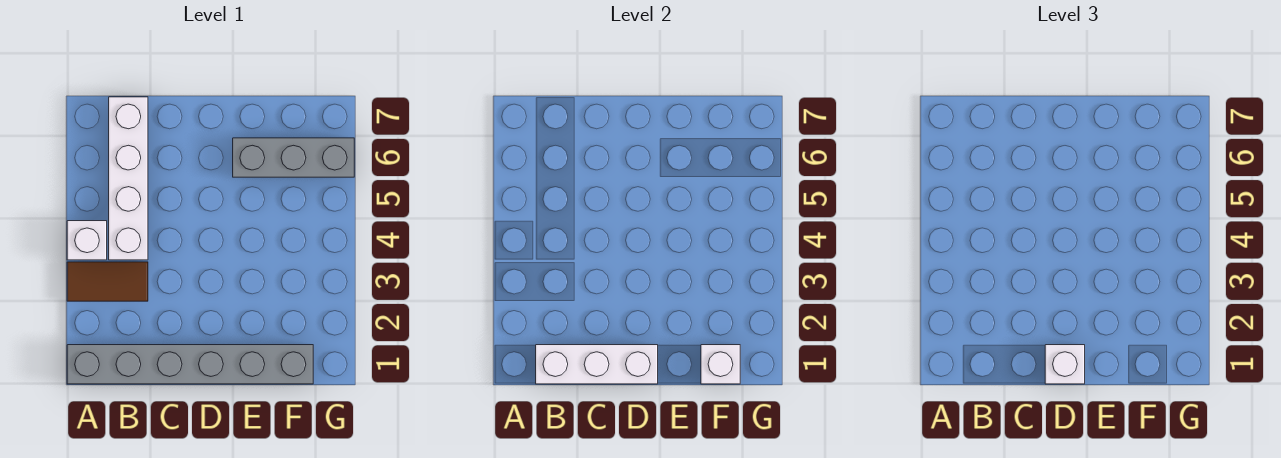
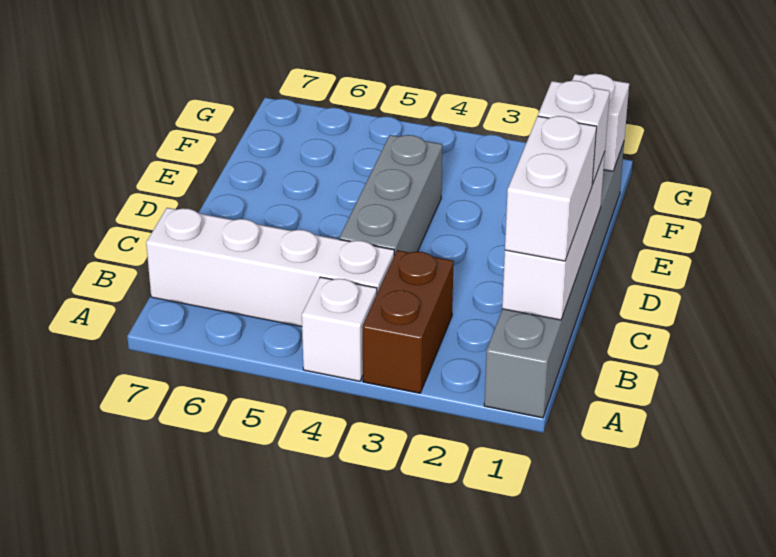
brown tile A3:B3 level 1 -> brown brick A3:B3 level 1
none -> white brick B1:C1 level 3
grey brick E6:G6 level 1 -> grey brick C4:E4 level 1

